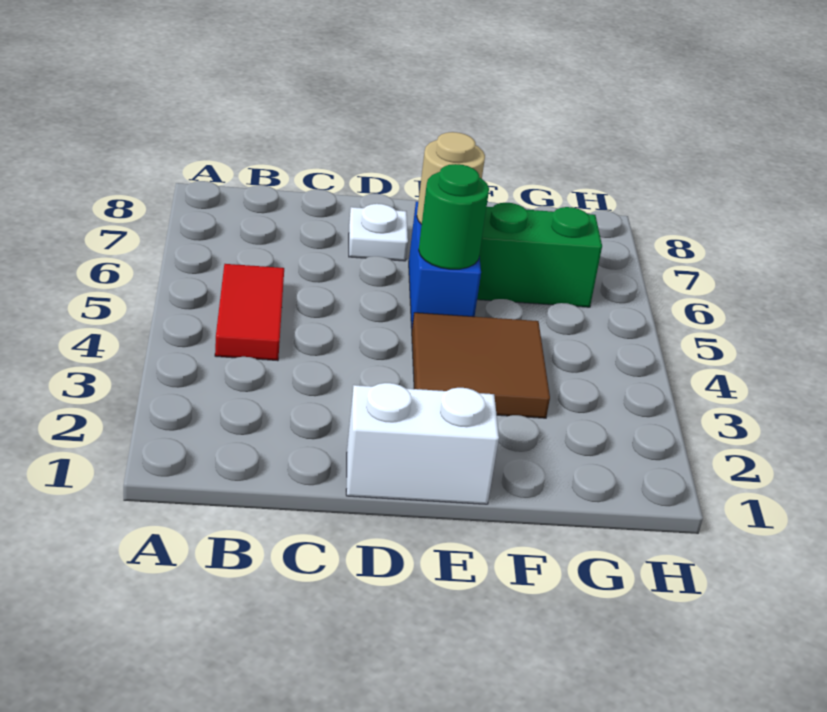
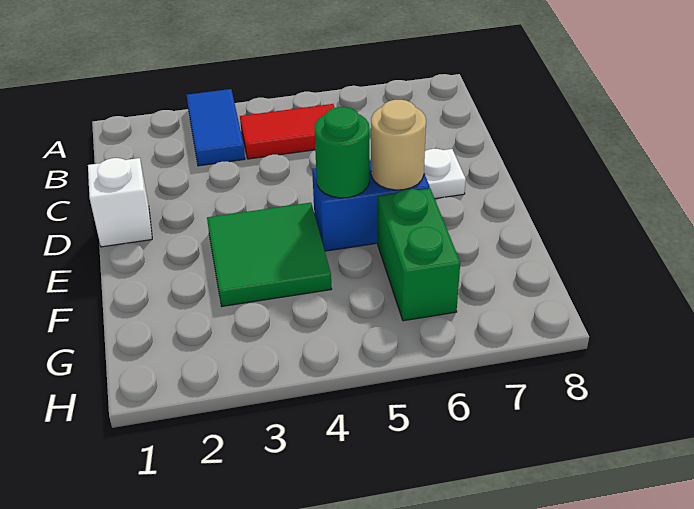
none -> blue tile A3:B3 level 1
white brick D1:E1 level 1 -> white brick D1 level 1
brown tile E3:F4 level 1 -> green tile E3:F4 level 1

